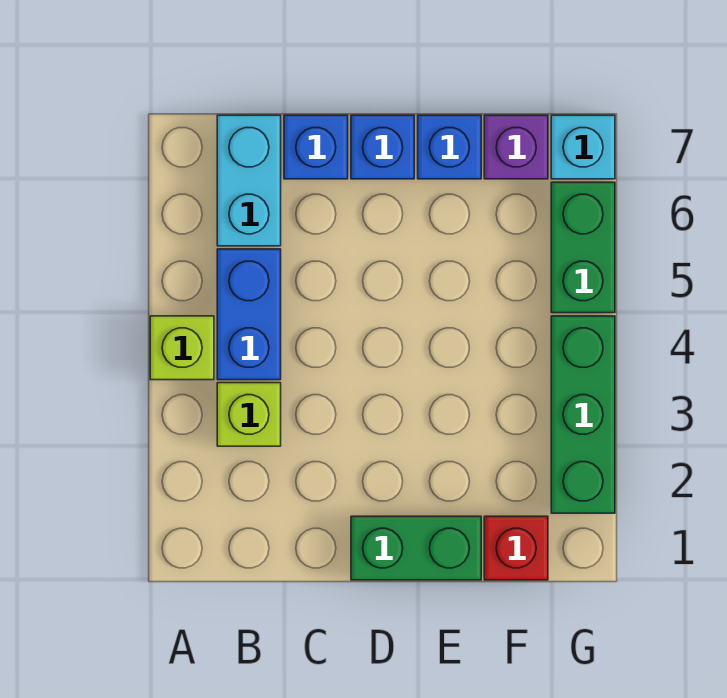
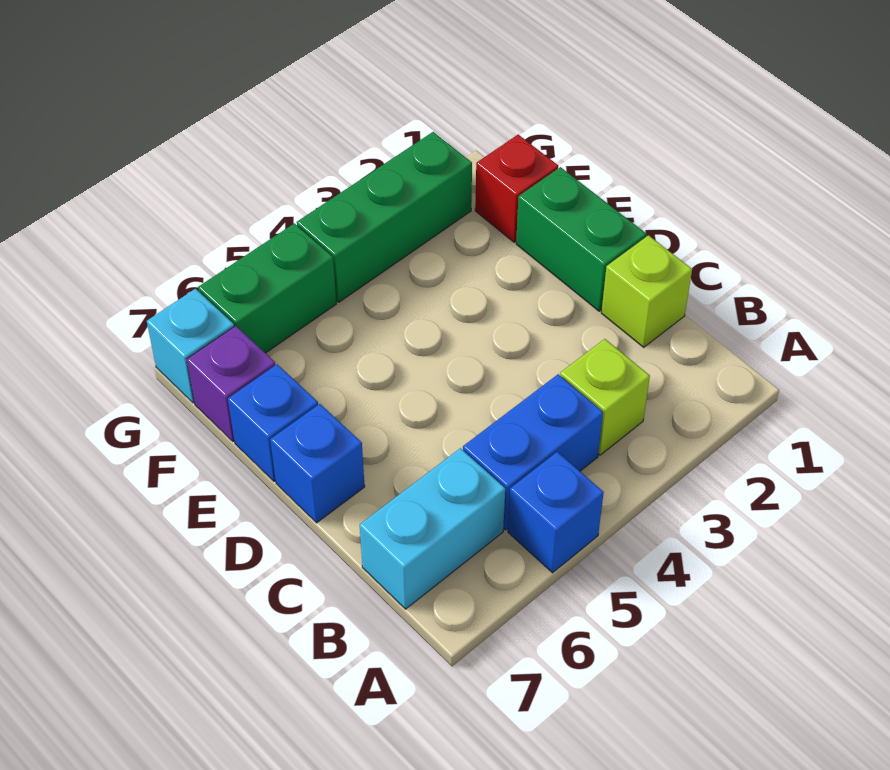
lime brick A4 level 1 -> lime brick C1 level 1
blue brick C7 level 1 -> blue brick A5 level 1

